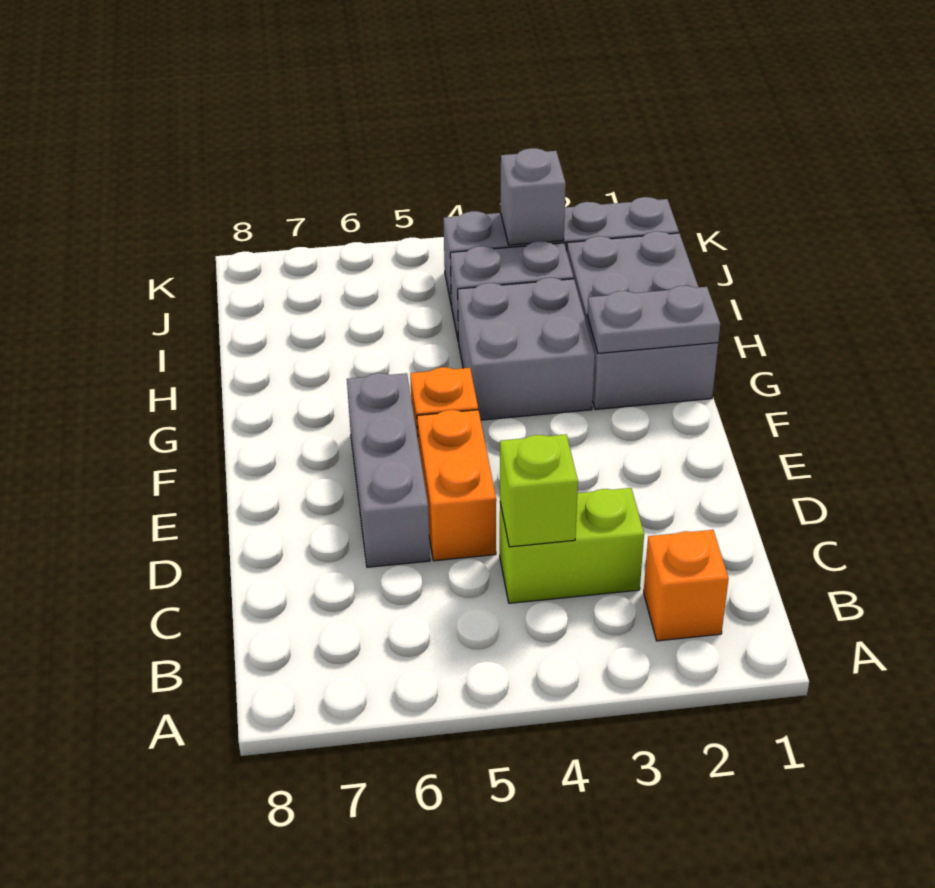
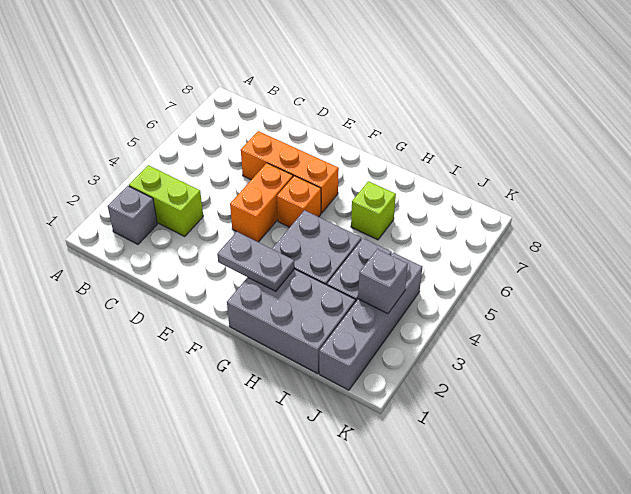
orange brick B2 level 1 -> grey brick B2 level 1
lime brick C3:C4 level 1 -> lime brick B3:C3 level 1
lime brick C4 level 2 -> lime brick H6 level 1
orange brick D5:E5 level 1 -> orange brick E4:E5 level 1
grey brick D6:F6 level 1 -> orange brick D6:F6 level 1
grey plate G1:G2 level 2 -> grey plate F2:G2 level 2

